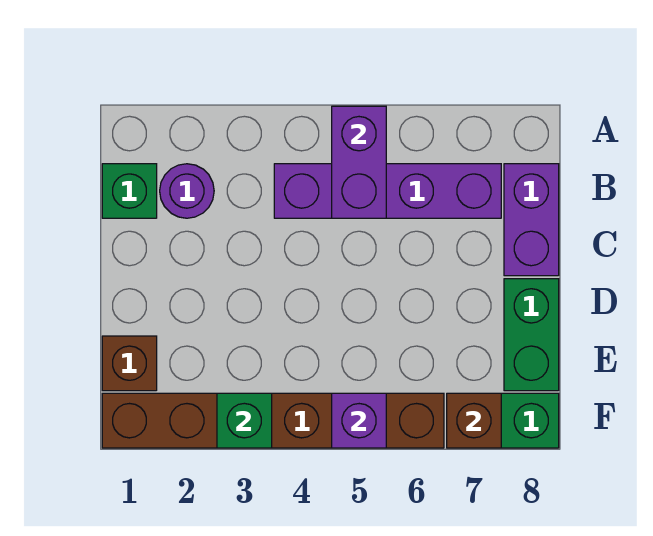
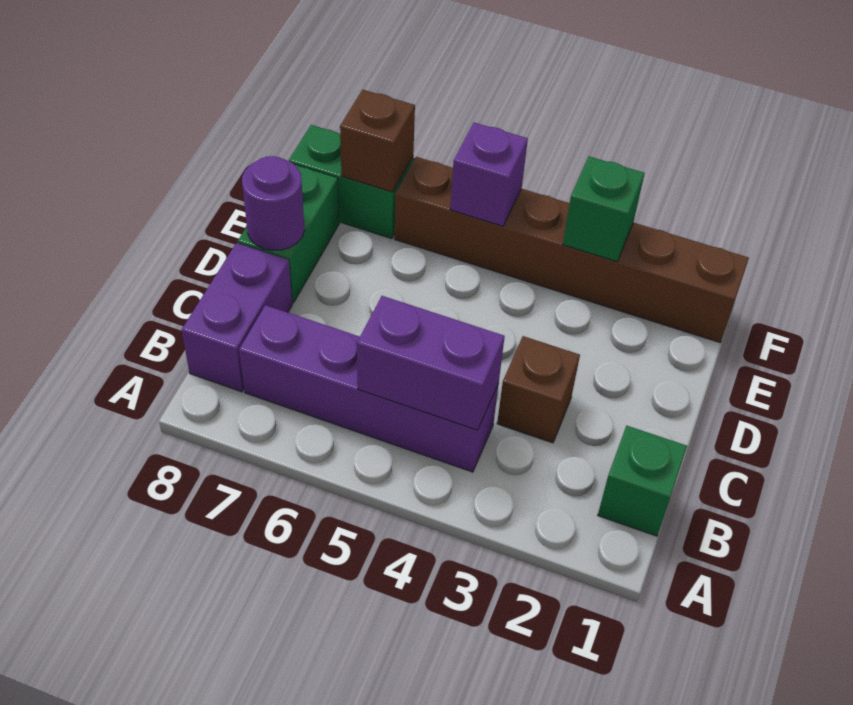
purple brick A5:B5 level 2 -> purple brick B4:B5 level 2
purple round brick B2 level 1 -> purple round brick D8 level 2
brown brick E1 level 1 -> brown brick C3 level 1

